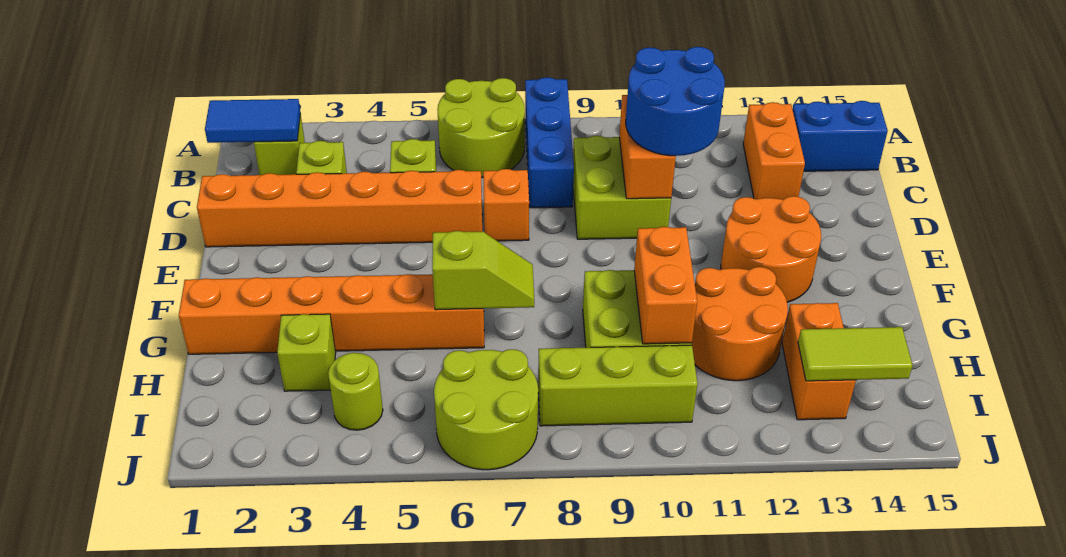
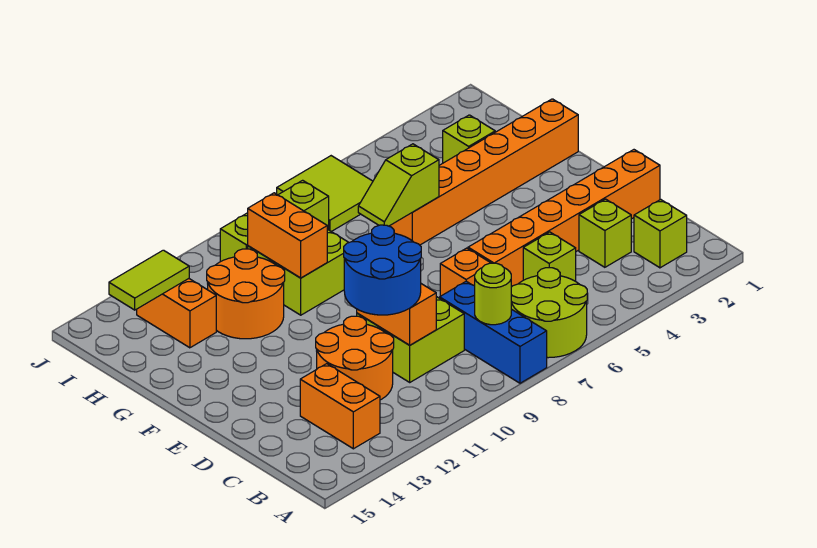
blue tile B1:B2 level 2 -> none
blue brick B14:B15 level 1 -> none
orange round brick E12:F13 level 1 -> orange round brick C11:D12 level 1
lime round brick I4 level 1 -> lime round brick B8 level 2
lime round brick I6:J7 level 1 -> lime tile I6:J7 level 1

